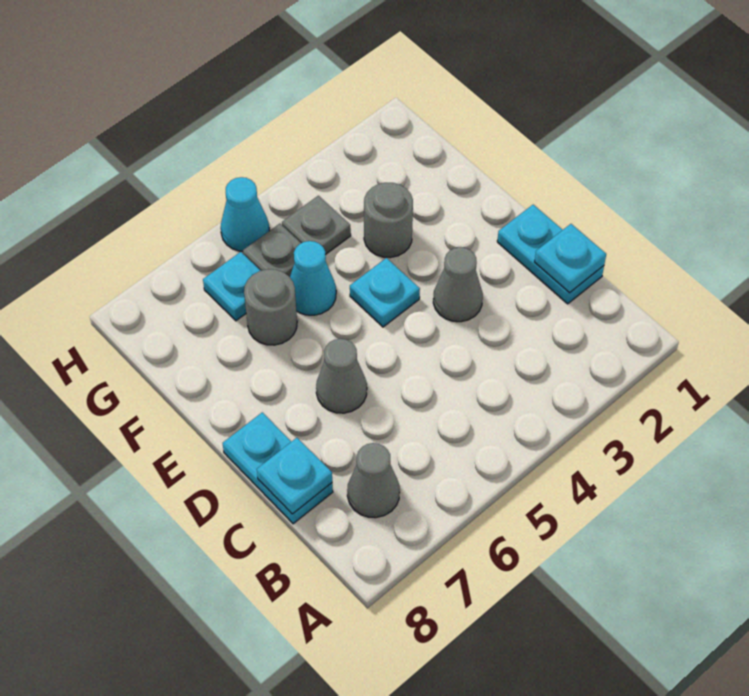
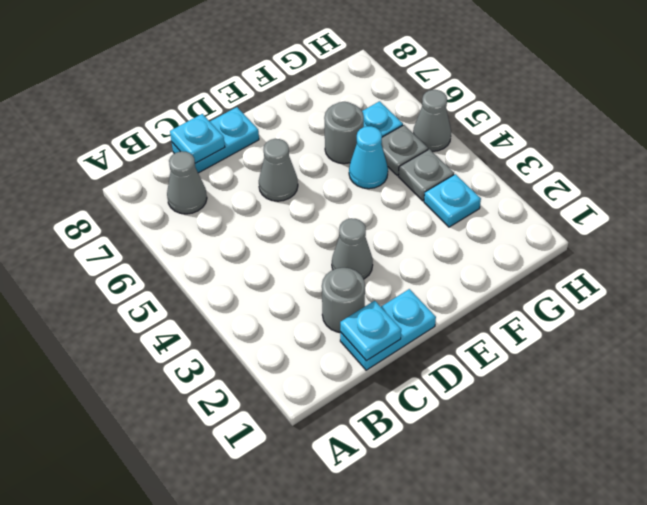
cyan plate E4 level 1 -> cyan plate G3 level 1
grey round brick F3 level 1 -> grey round brick C2 level 1
cyan cone H5 level 1 -> grey cone H5 level 1

